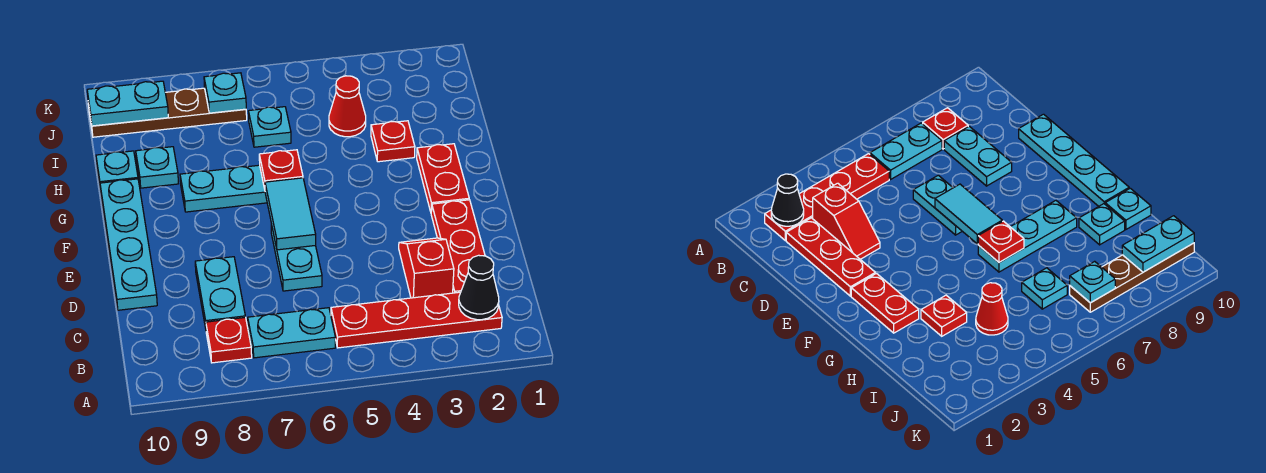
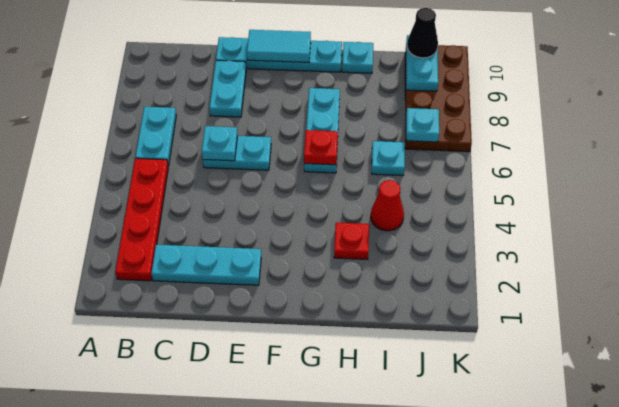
black cone B2 level 2 -> black cone J10 level 3
red plate B8 level 1 -> none
red plate C2:E2 level 1 -> cyan plate C2:E2 level 1
red slope C3:D3 level 1 top C -> none
cyan plate C8:D8 level 1 -> cyan plate D8:D9 level 1
cyan tile E6:F6 level 2 -> cyan tile E10:F10 level 2
red plate F2:G2 level 1 -> none
cyan plate H9 level 1 -> cyan plate D6 level 2
brown plate J7:J10 level 1 -> brown plate J7:K10 level 1

